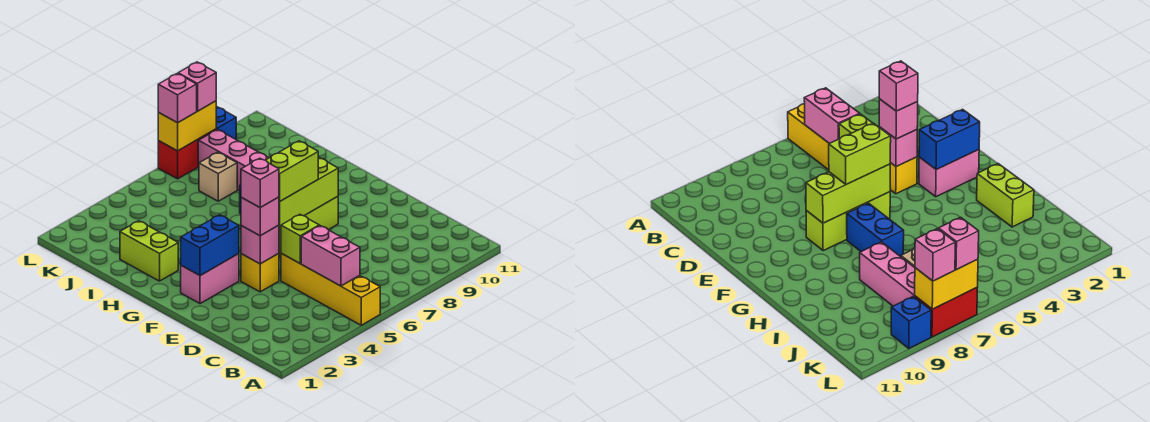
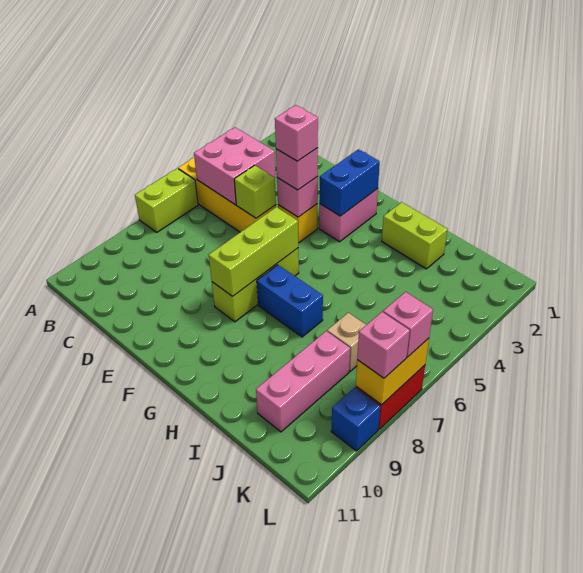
pink brick B5:C5 level 2 -> pink brick B4:C5 level 2
lime brick F6:F7 level 3 -> lime brick A6:A7 level 1
pink brick I8:K8 level 1 -> pink brick J8:J10 level 1

